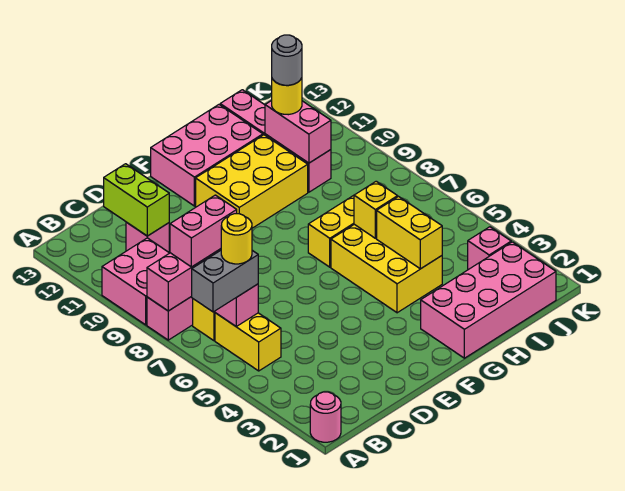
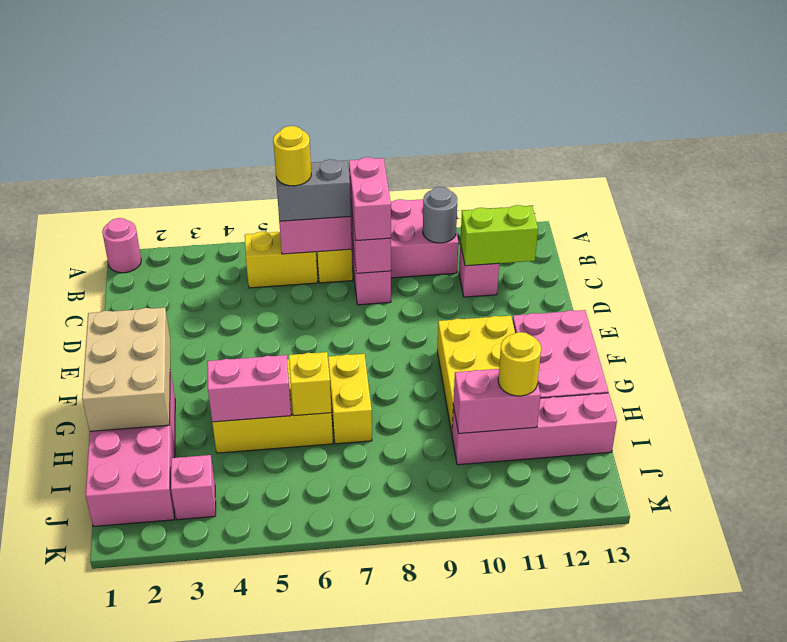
grey brick A6:B6 level 3 -> grey brick B6:B7 level 3
none -> tan brick F1:H2 level 2
yellow brick H4:H5 level 2 -> pink brick H4:H5 level 2
grey round brick I11 level 4 -> grey round brick B10 level 2

